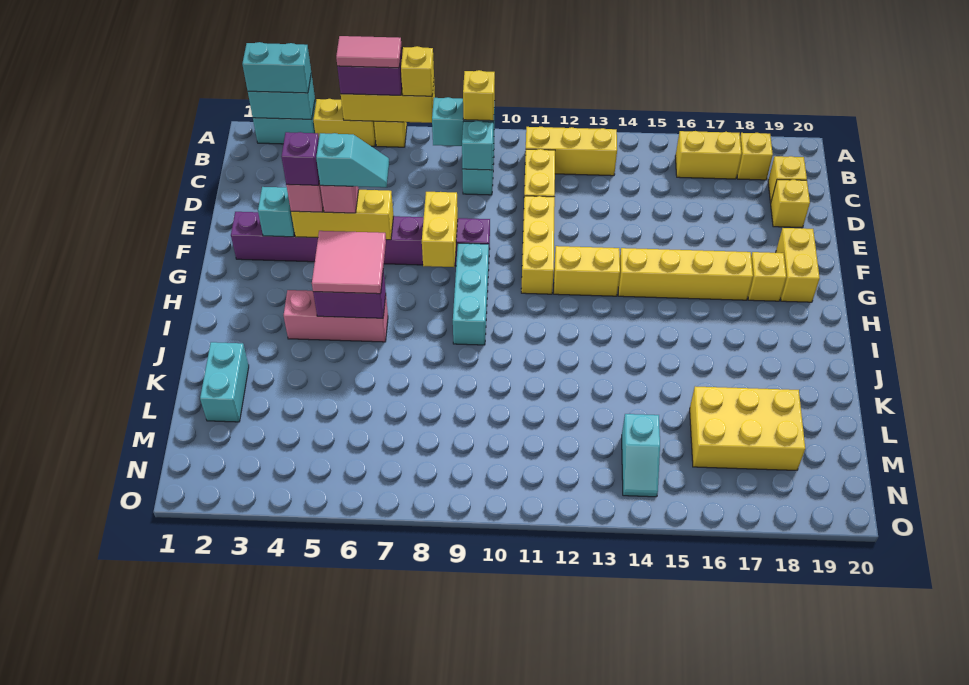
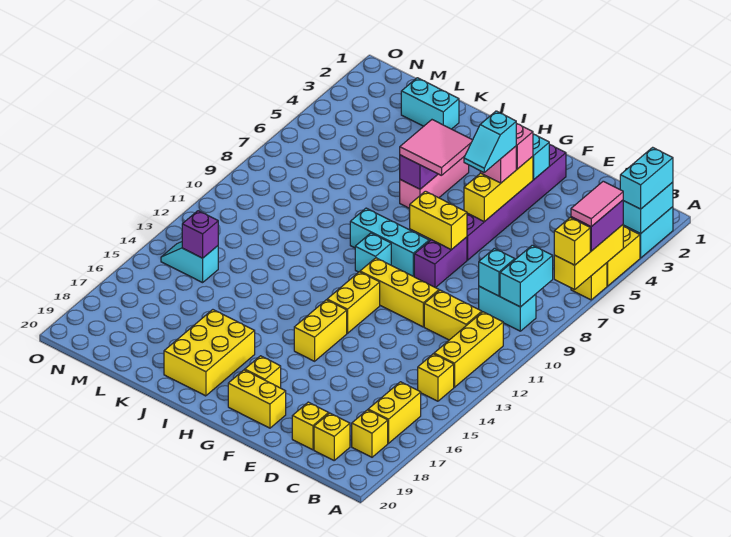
yellow brick B9 level 3 -> yellow brick B14 level 1
purple brick F4 level 4 -> purple brick M14 level 2
yellow brick G14:G17 level 1 -> yellow brick G14:G15 level 1
none -> cyan brick H10 level 1
yellow brick L16:M18 level 1 -> yellow brick I17:J19 level 1

